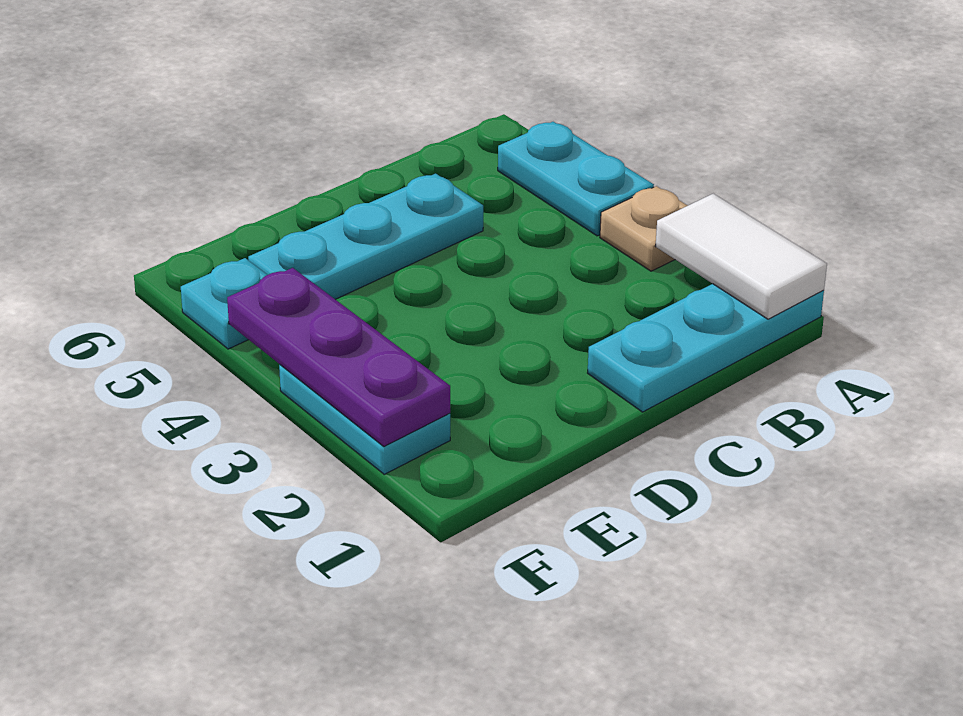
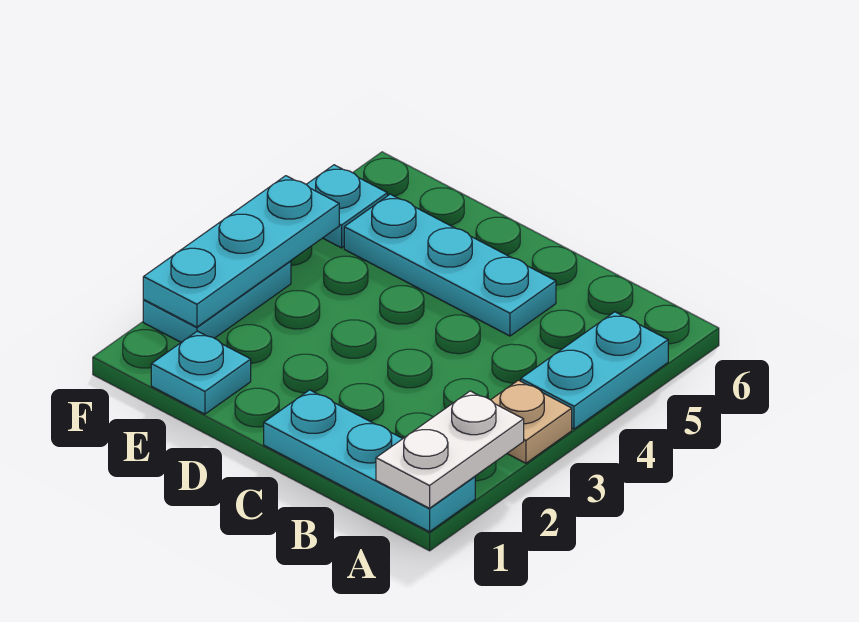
white tile A1:A2 level 2 -> white plate A1:A2 level 2
none -> cyan plate E1 level 1
purple plate F2:F4 level 2 -> cyan plate F2:F4 level 2

